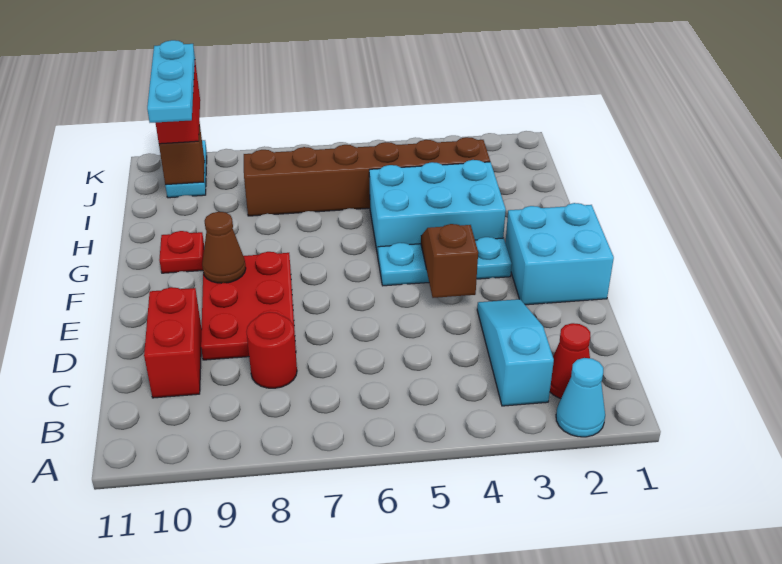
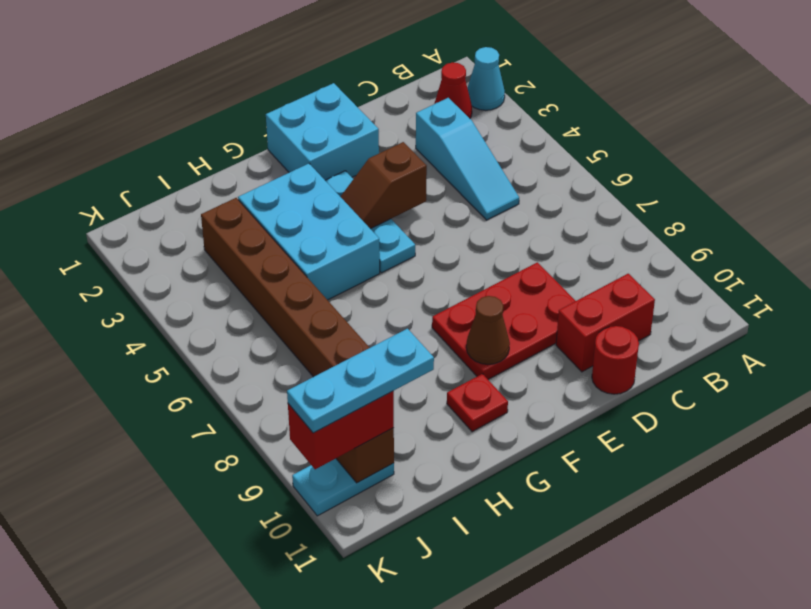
cyan slope B3:D3 level 1 top B -> cyan slope C3:C5 level 1 top 3
red round brick C8 level 1 -> red round brick D11 level 1

